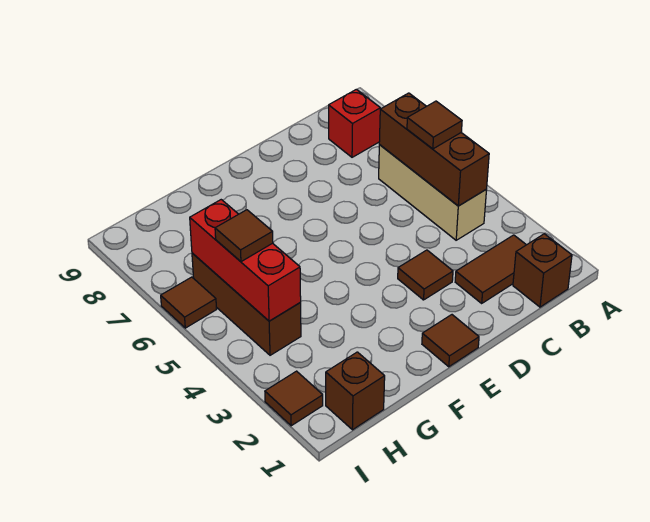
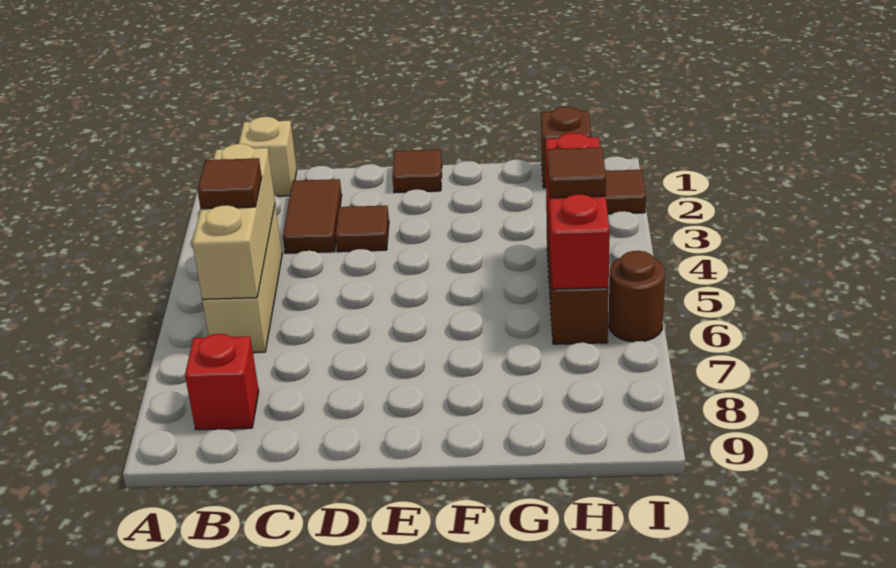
brown brick B1 level 1 -> tan brick B1 level 1
brown tile B2:C2 level 1 -> brown tile C2:C3 level 1
brown brick B4:B6 level 2 -> tan brick B4:B6 level 2
brown tile I6 level 1 -> brown round brick I6 level 1

